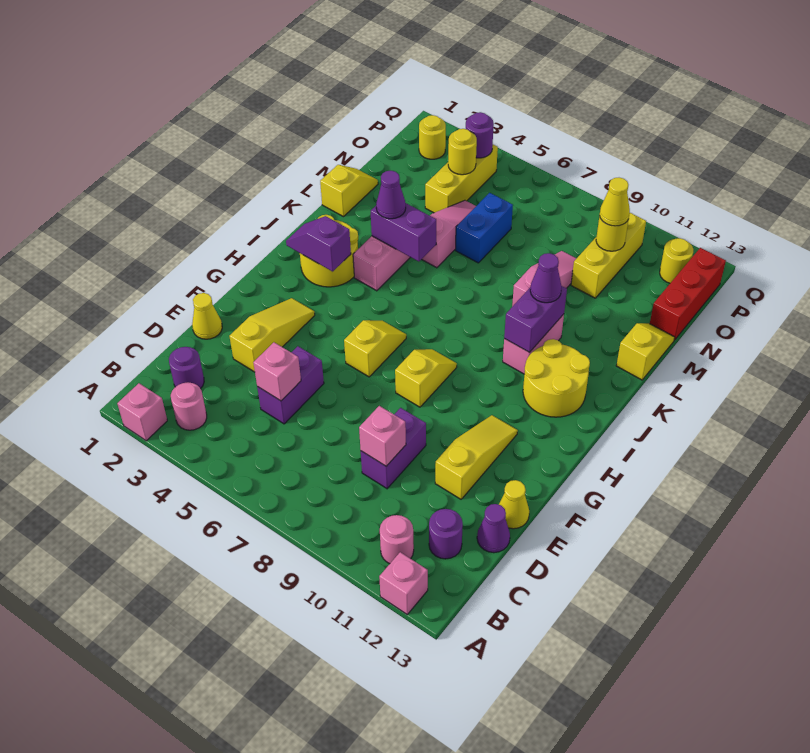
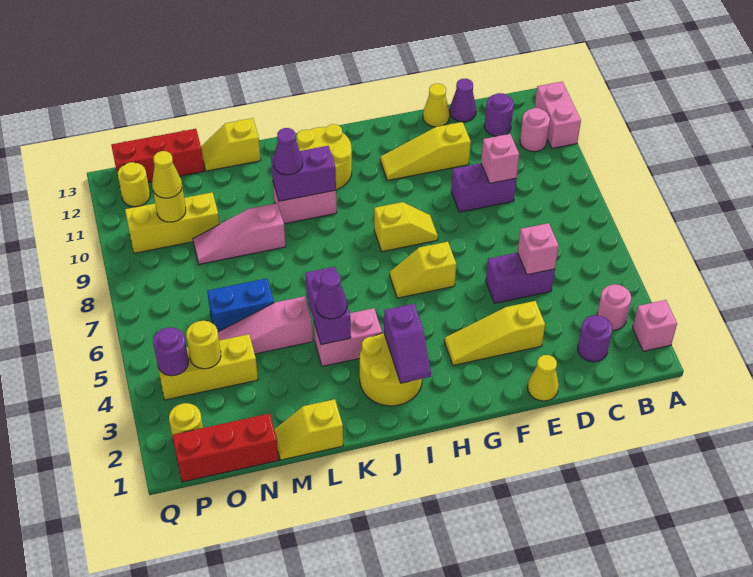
pink brick A12 level 1 -> pink brick A11:A12 level 1
yellow slope G8:H8 level 1 top G -> yellow slope G8:H8 level 1 top H
none -> red brick N1:P1 level 1

